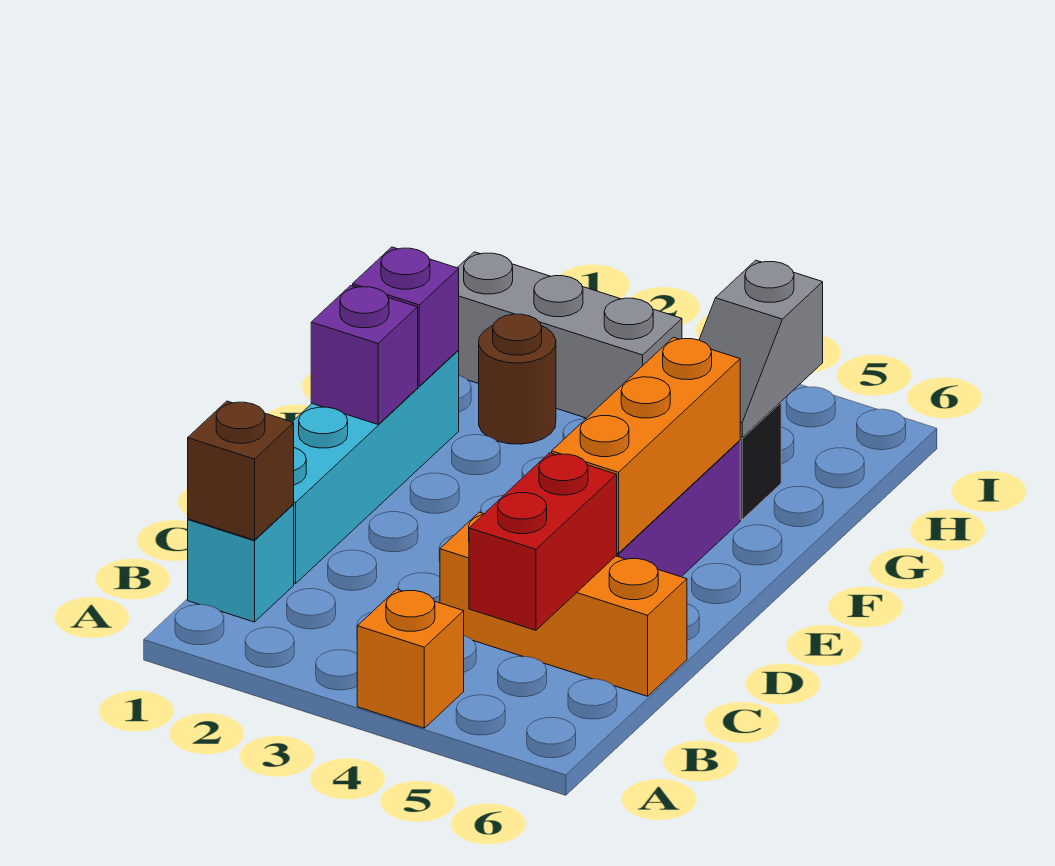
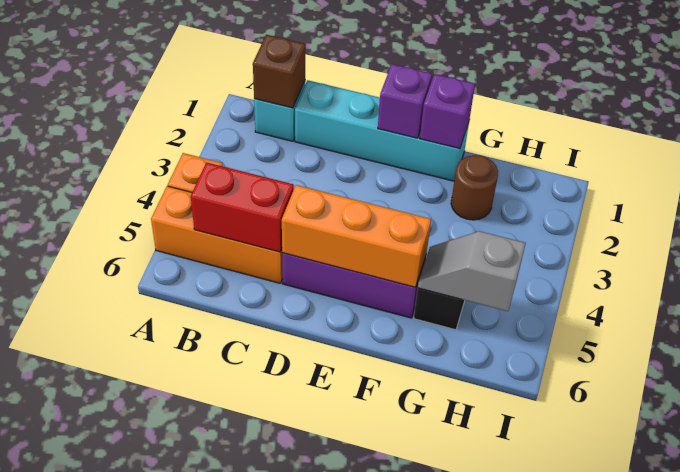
orange brick C4:C6 level 1 -> orange brick A5:C5 level 1
grey brick H1:H3 level 1 -> none

